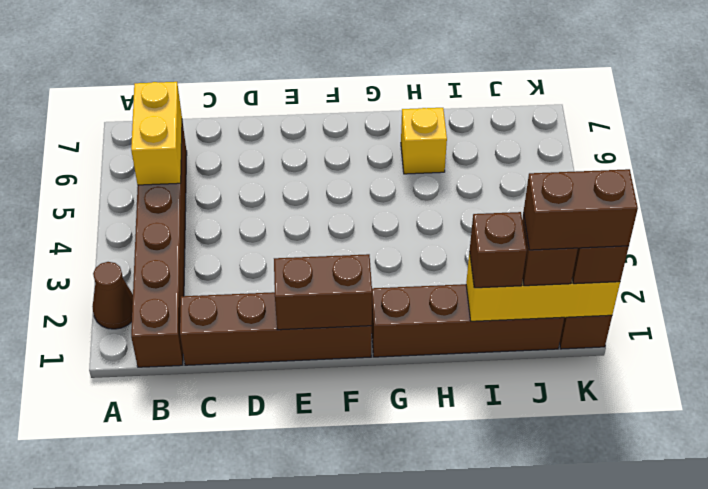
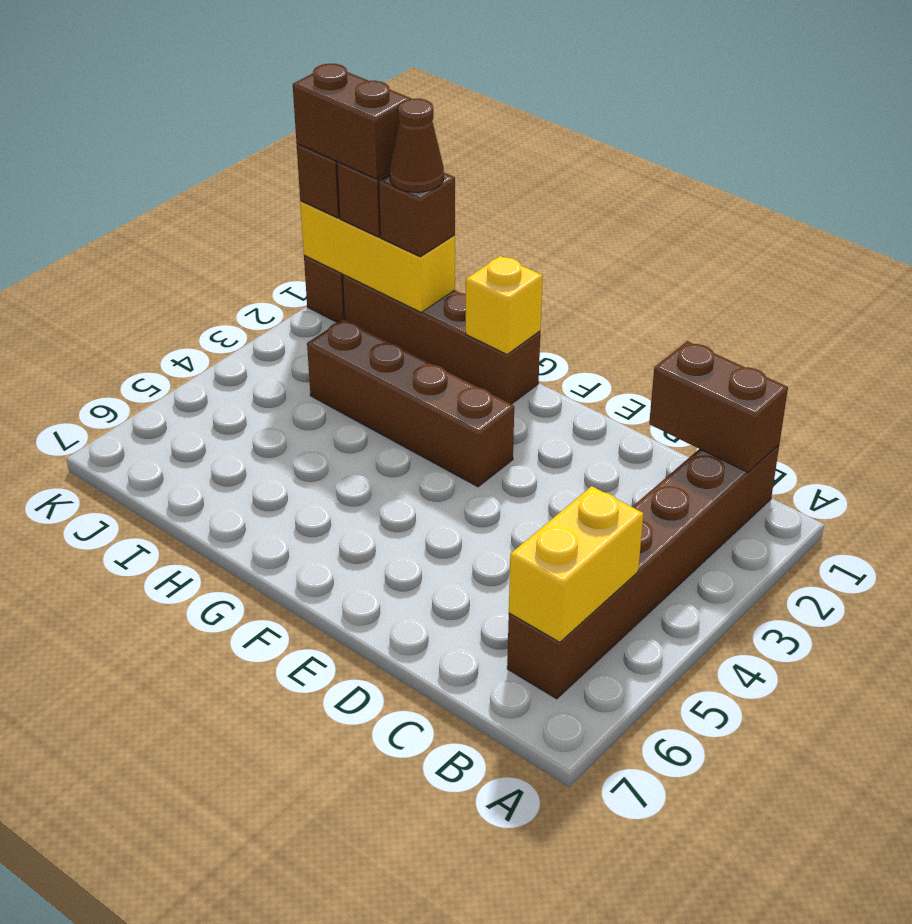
brown cone A2 level 1 -> brown cone I1 level 4
brown brick C1:F1 level 1 -> brown brick F3:I3 level 1
brown brick E1:F1 level 2 -> brown brick B1:C1 level 2
yellow brick H6 level 1 -> yellow brick G1 level 2

